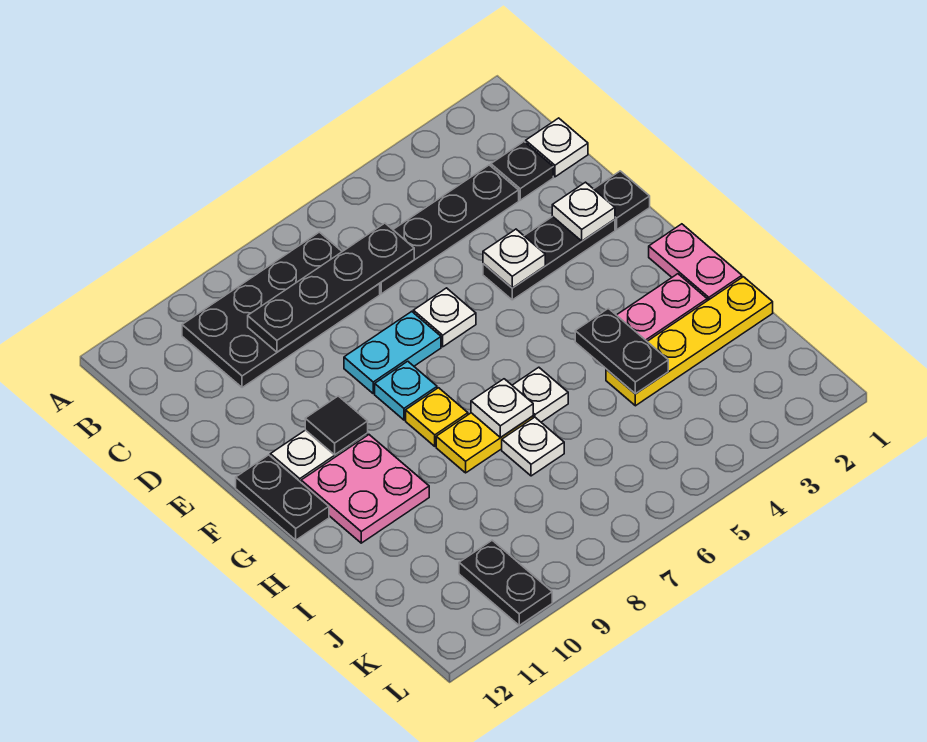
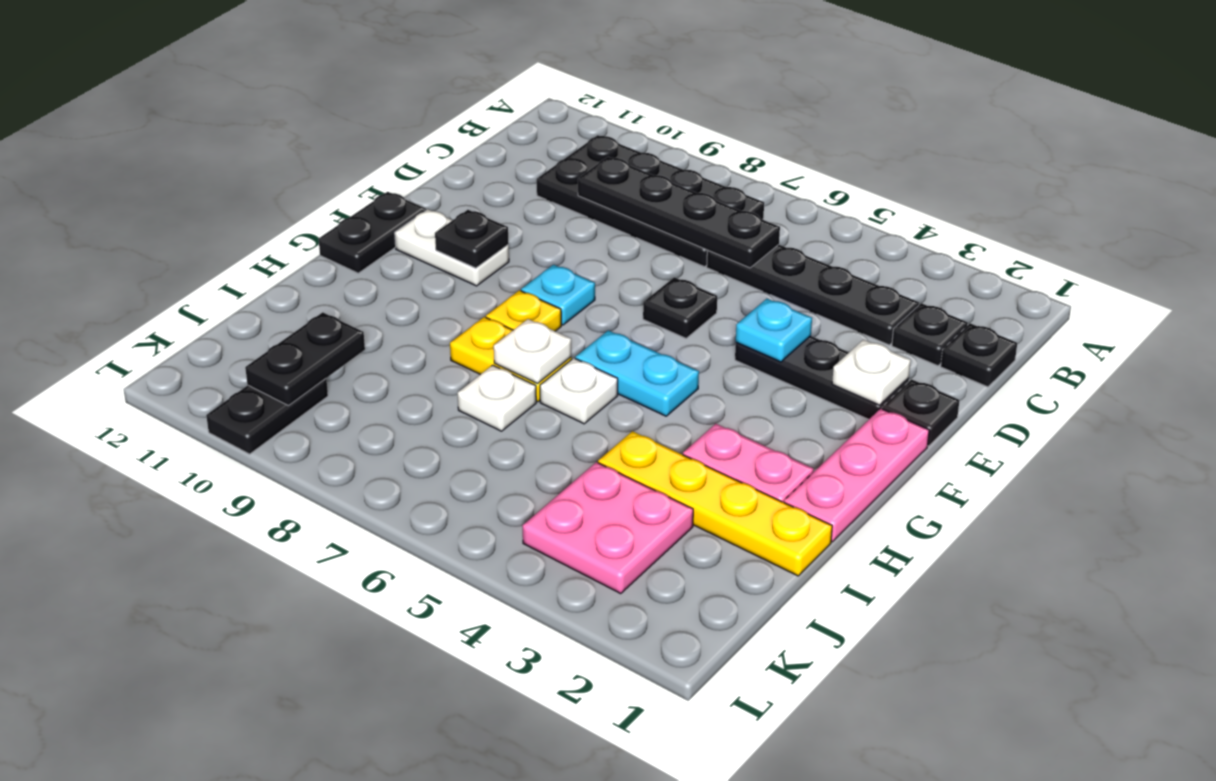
white plate C1 level 1 -> black plate C1 level 1
white plate E4 level 2 -> cyan plate E4 level 2
white plate E6 level 1 -> black plate E6 level 1
cyan plate E7:E8 level 1 -> cyan plate G5:G6 level 1
black tile F10 level 2 -> black plate F10 level 2
pink plate G1:H1 level 1 -> pink plate F1:H1 level 1
pink plate G10:H11 level 1 -> pink plate J3:K4 level 1
black plate H4:I4 level 2 -> black plate J10:K10 level 2

